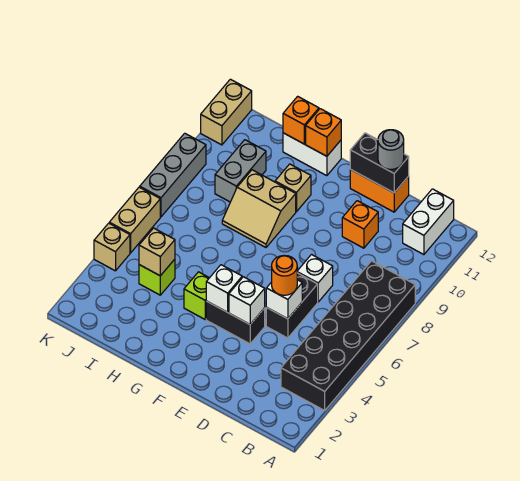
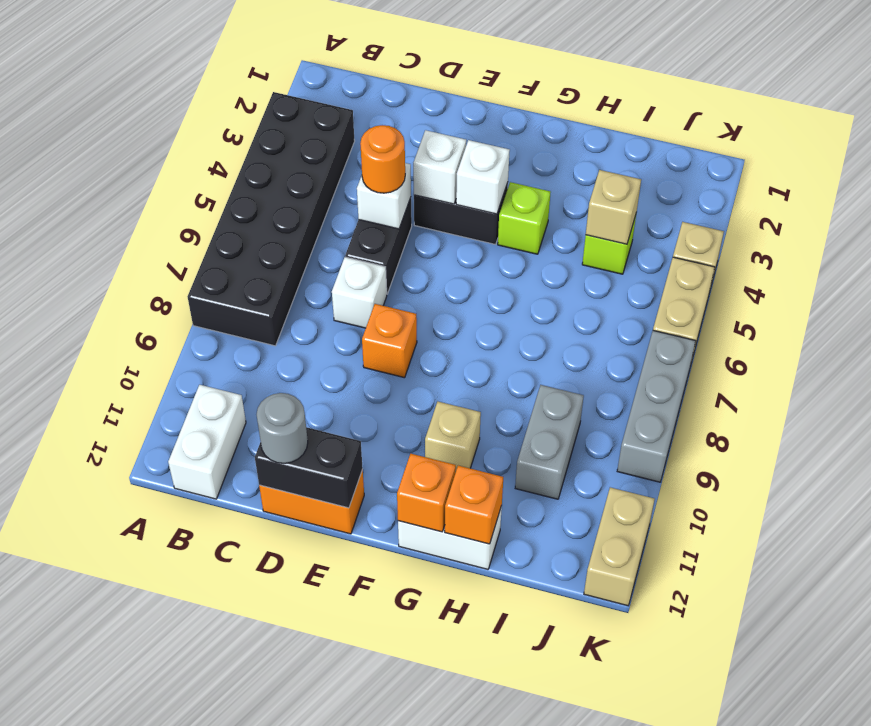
orange brick D10 level 1 -> orange brick E8 level 1
tan slope G8:H9 level 1 top 9 -> none

